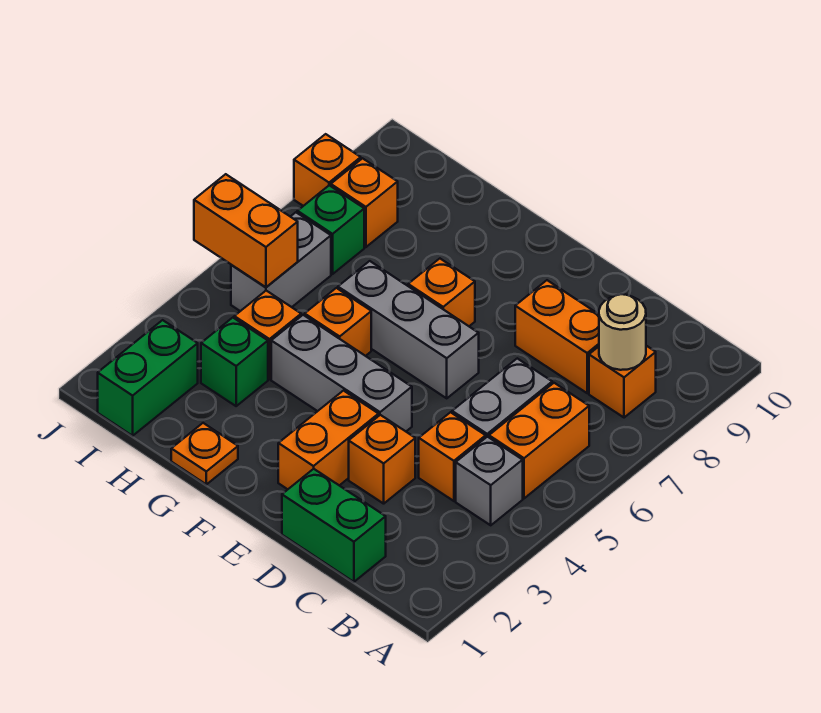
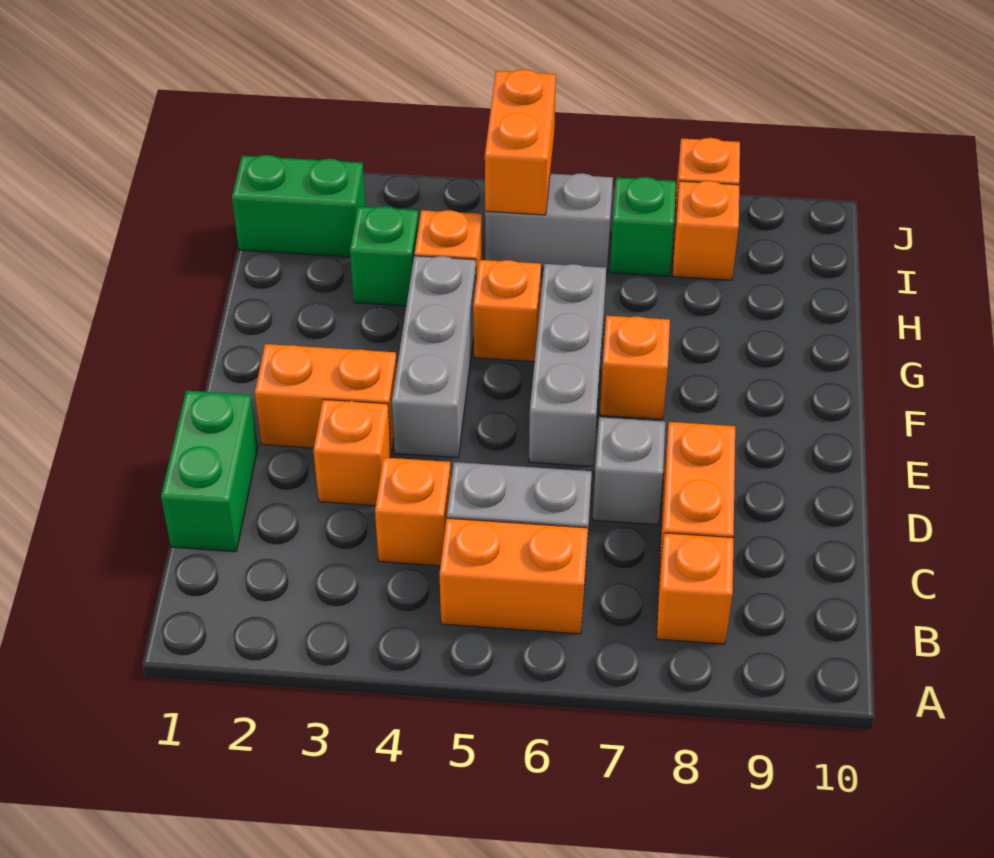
grey brick B4 level 1 -> grey brick D7 level 1
tan round brick B8 level 2 -> none
orange plate G1 level 1 -> none

